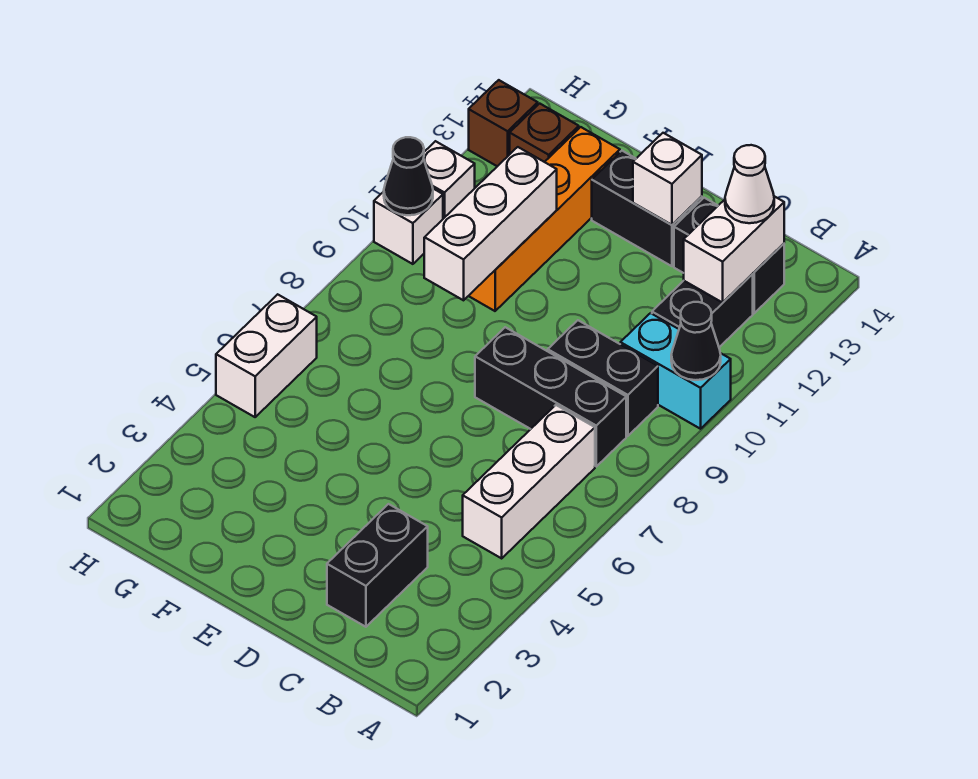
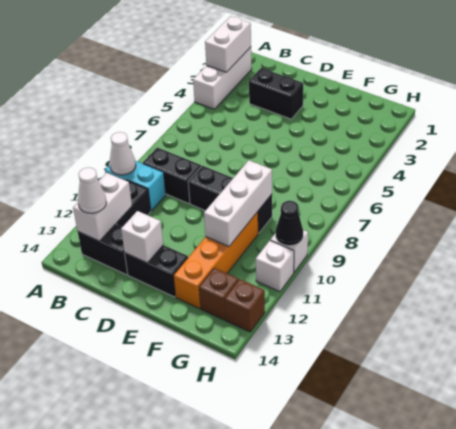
black cone A10 level 2 -> white cone A10 level 2
white brick B5:B7 level 1 -> white brick A2:A4 level 1
black brick B8:D8 level 1 -> black brick D9:F9 level 1
black brick C2:C3 level 1 -> black brick C3:D3 level 1
white brick H5:H6 level 1 -> white brick A2:A3 level 2

